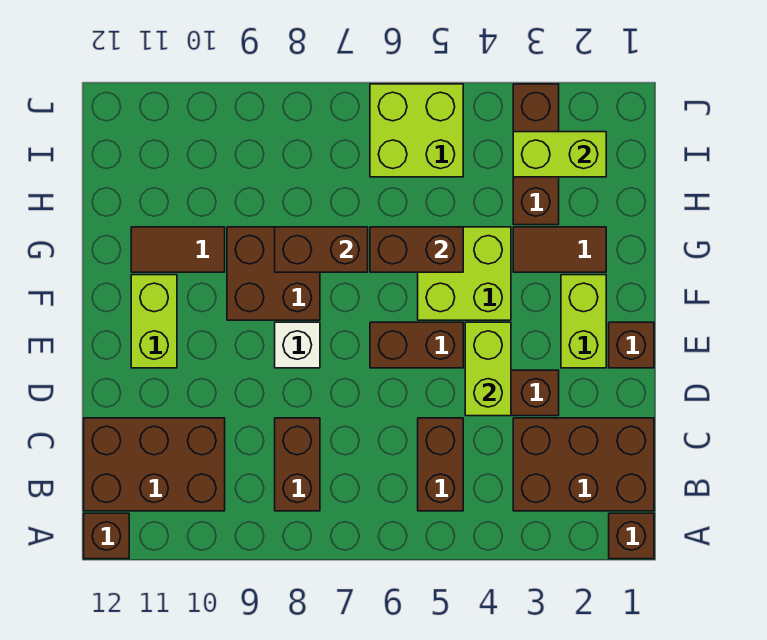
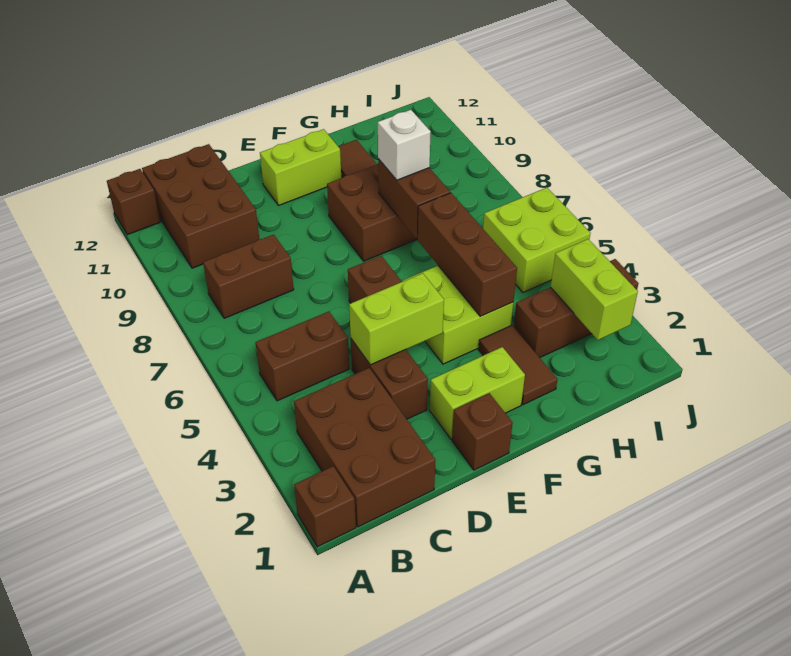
white brick E8 level 1 -> white brick G8 level 3
brown brick G5:G6 level 2 -> brown brick G4:G6 level 2

